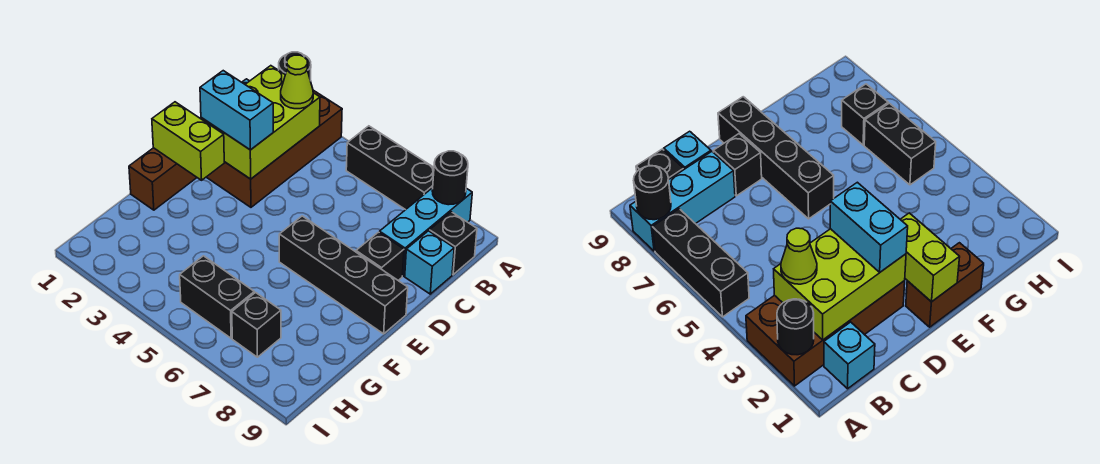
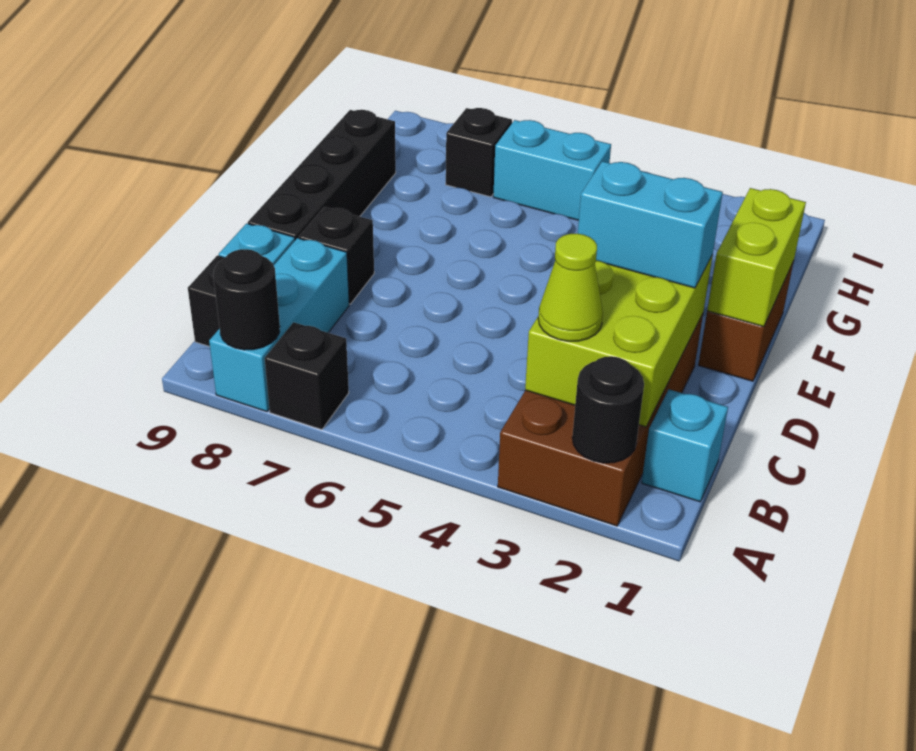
black brick A5:A7 level 1 -> black brick A7 level 1
lime brick E1:E2 level 2 -> lime brick E1:F1 level 2
black brick E6:E9 level 1 -> black brick D9:G9 level 1
black brick H5:H6 level 1 -> cyan brick H5:H6 level 1

